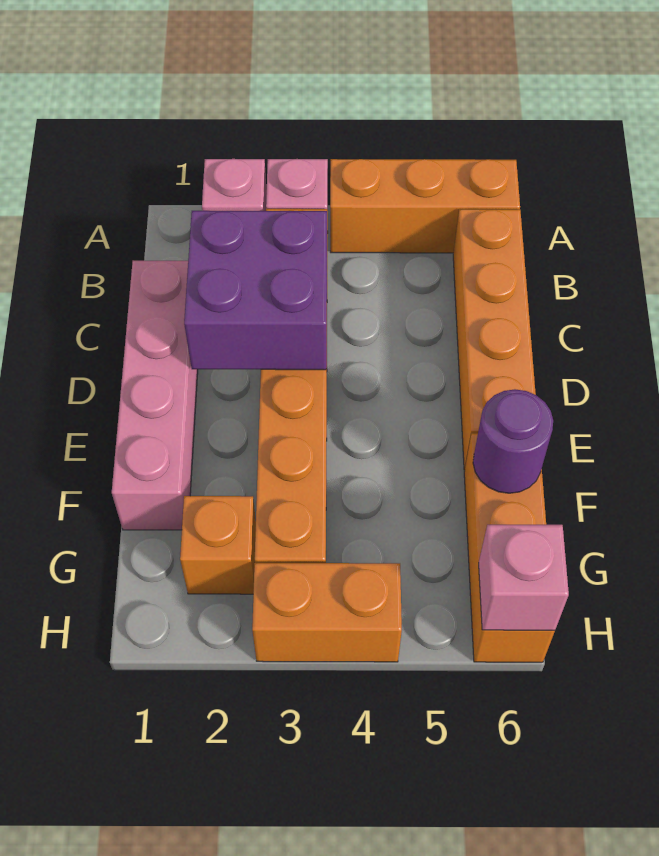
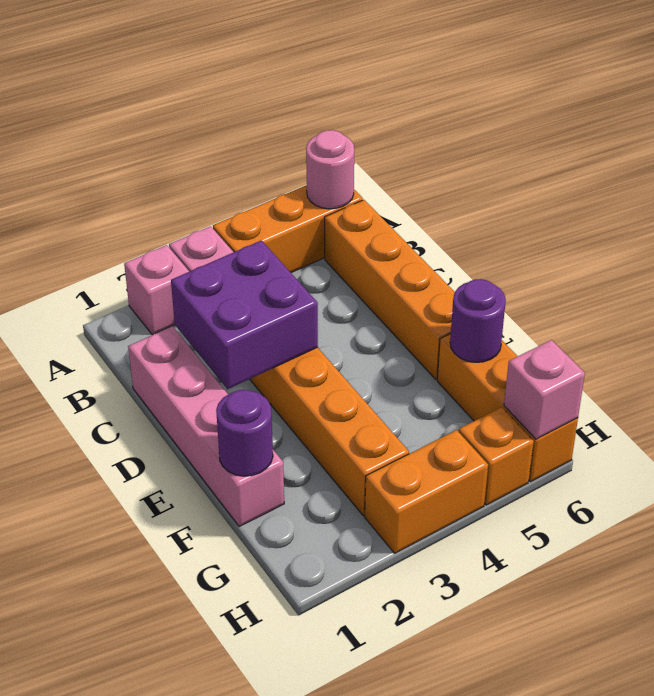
none -> pink round brick A6 level 2
none -> purple round brick F1 level 2
orange brick G2 level 1 -> orange brick H5 level 1

